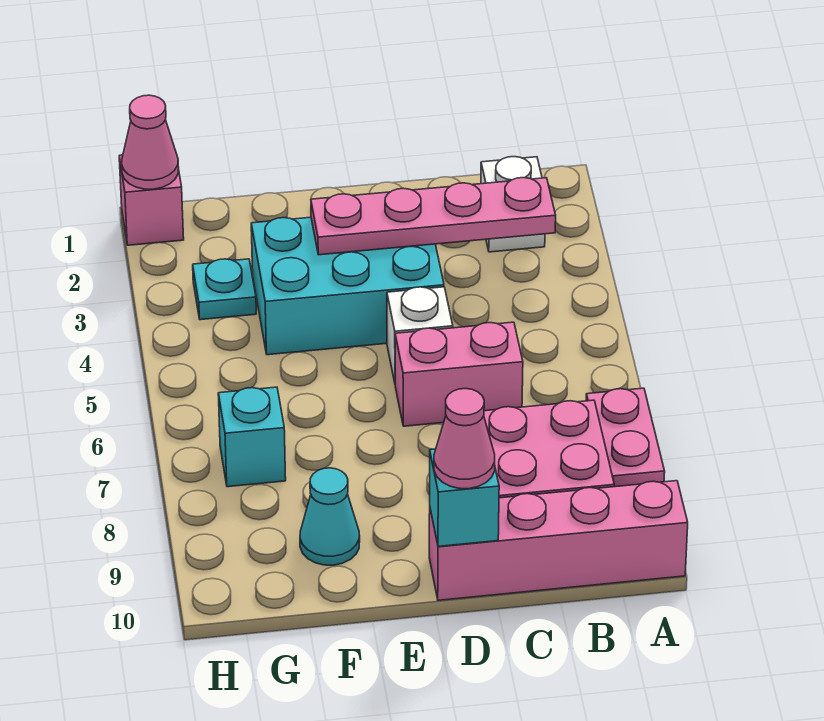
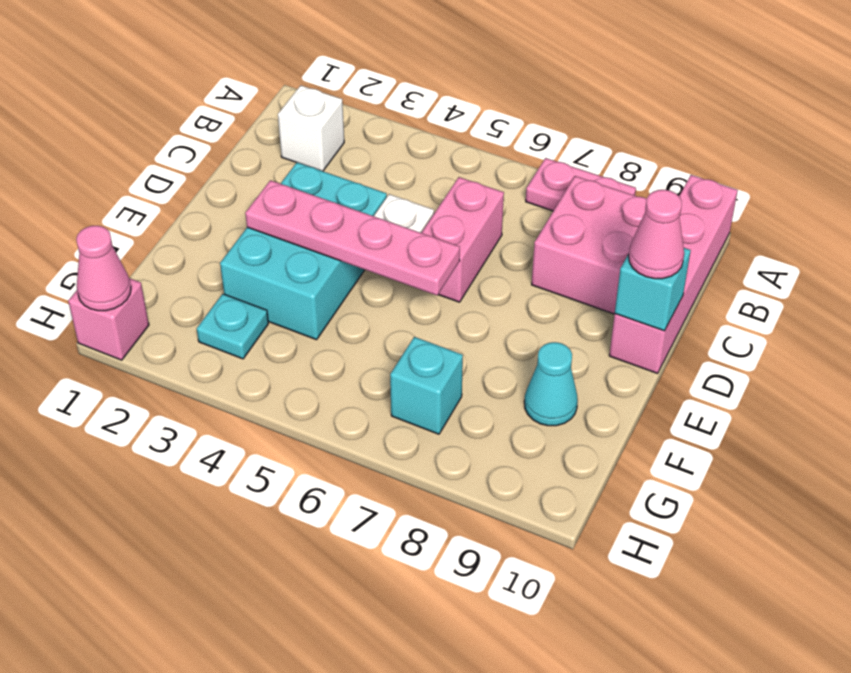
pink plate B3:E3 level 2 -> pink plate E3:E6 level 2

